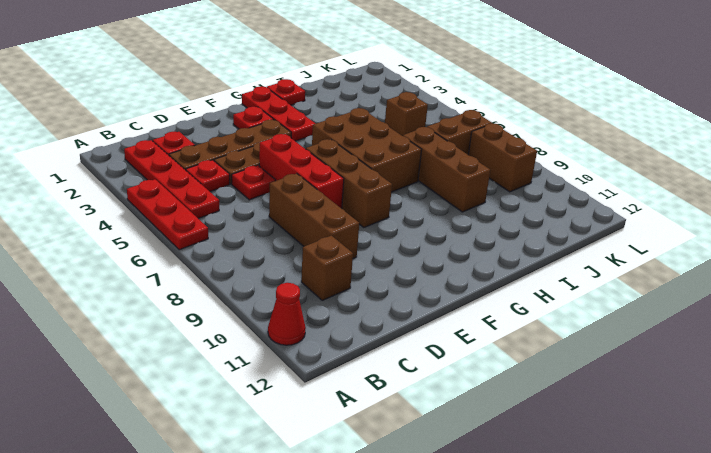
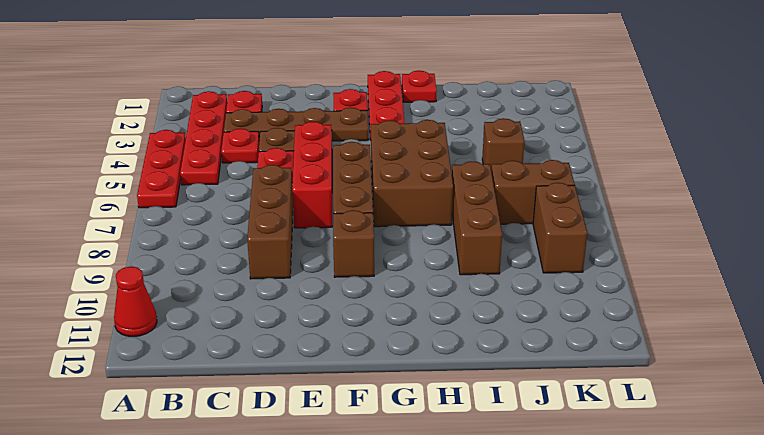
brown brick C10 level 1 -> brown brick F9 level 1

